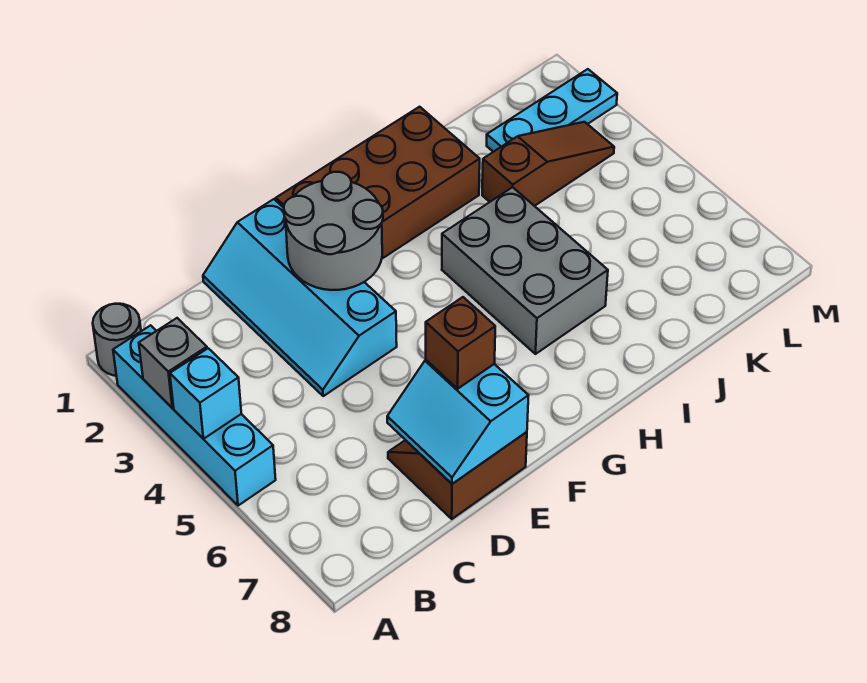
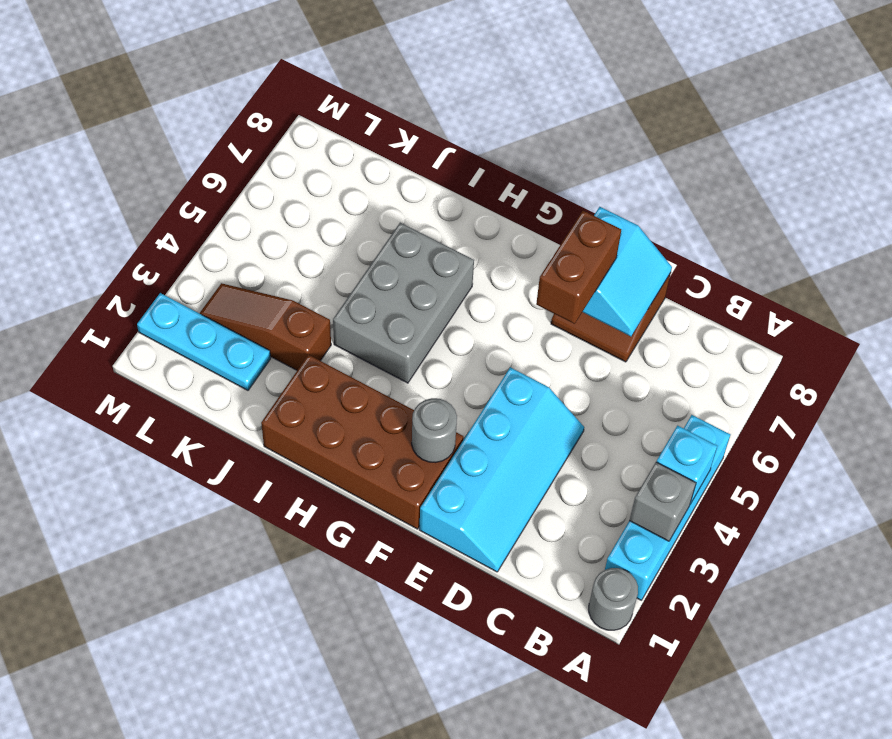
grey round brick E2:F3 level 2 -> grey round brick F2 level 2
brown brick E7 level 3 -> brown brick E6:E7 level 3

